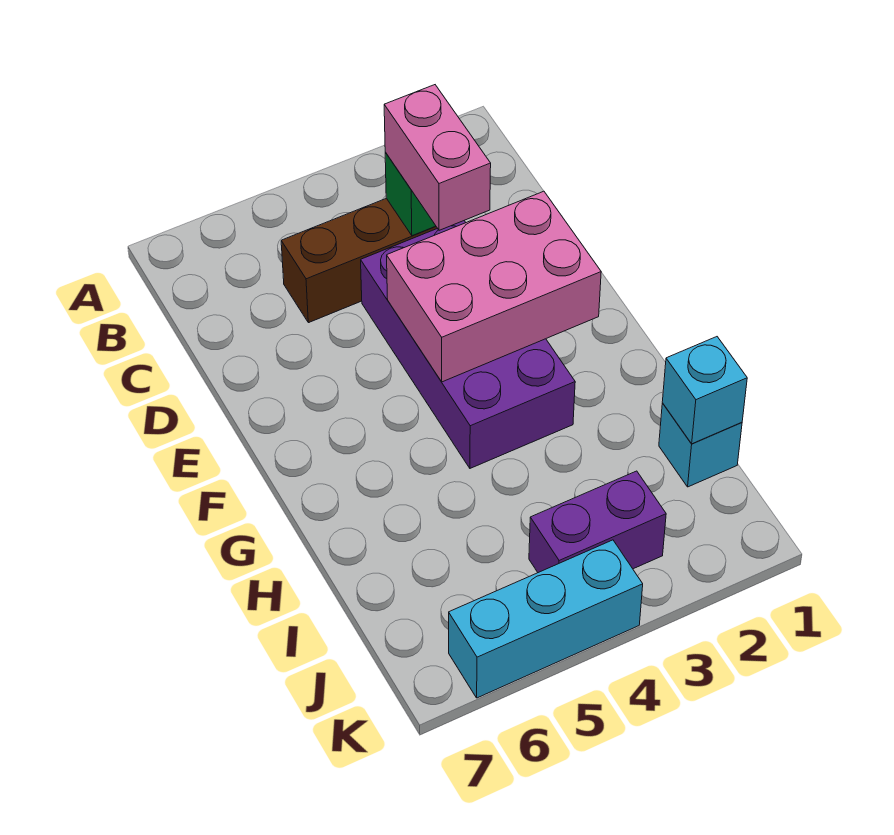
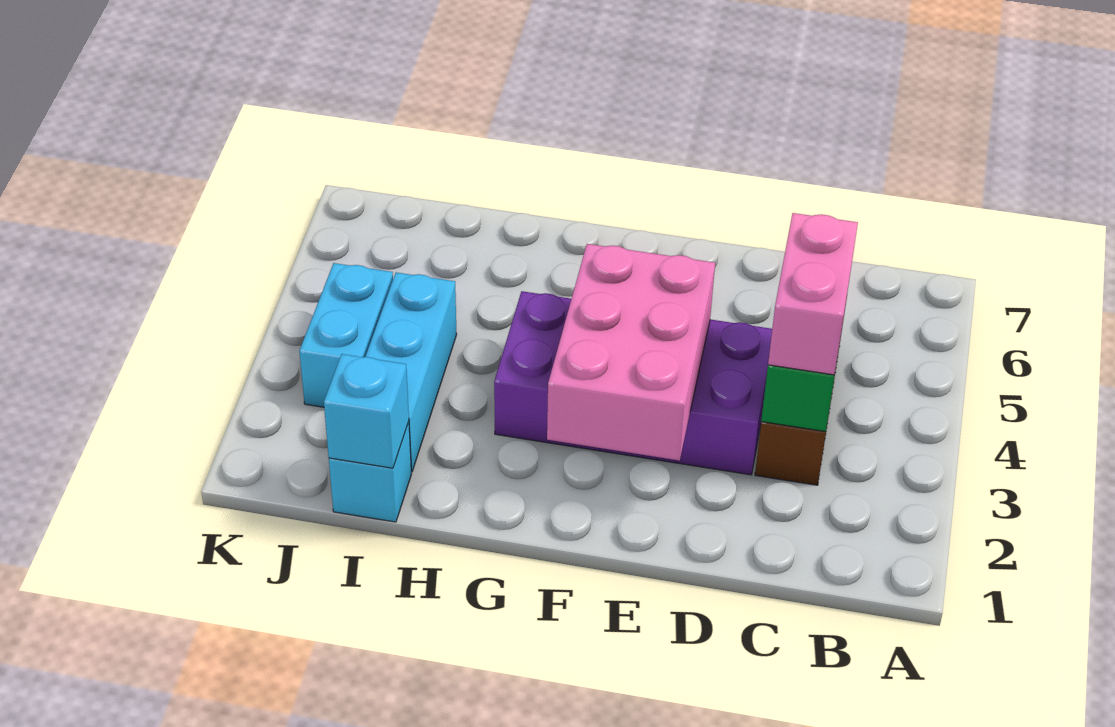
pink brick C3:D3 level 3 -> pink brick C3:C4 level 3
purple brick J3:J4 level 1 -> cyan brick J3:J4 level 1
cyan brick K4:K6 level 1 -> cyan brick I2:I4 level 1

